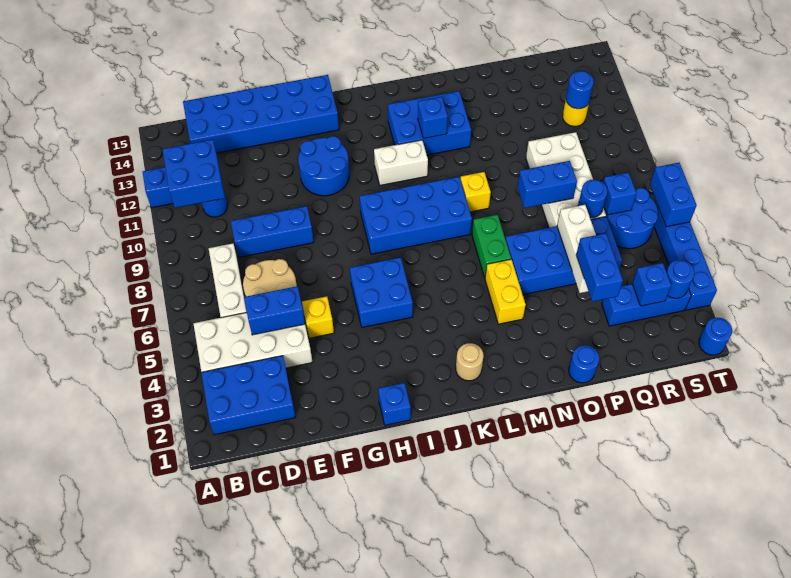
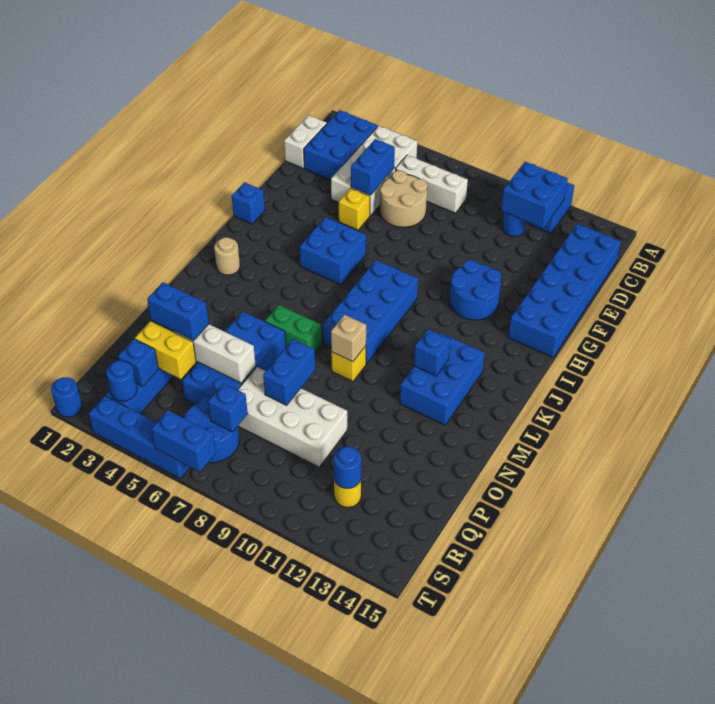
blue brick D9:F9 level 1 -> none
white brick J11:K11 level 1 -> white brick C1:D1 level 1
yellow brick M4:M5 level 1 -> yellow brick Q3:Q4 level 2
none -> tan brick M9 level 2
blue round brick O1 level 1 -> none
blue round brick Q7 level 2 -> none

